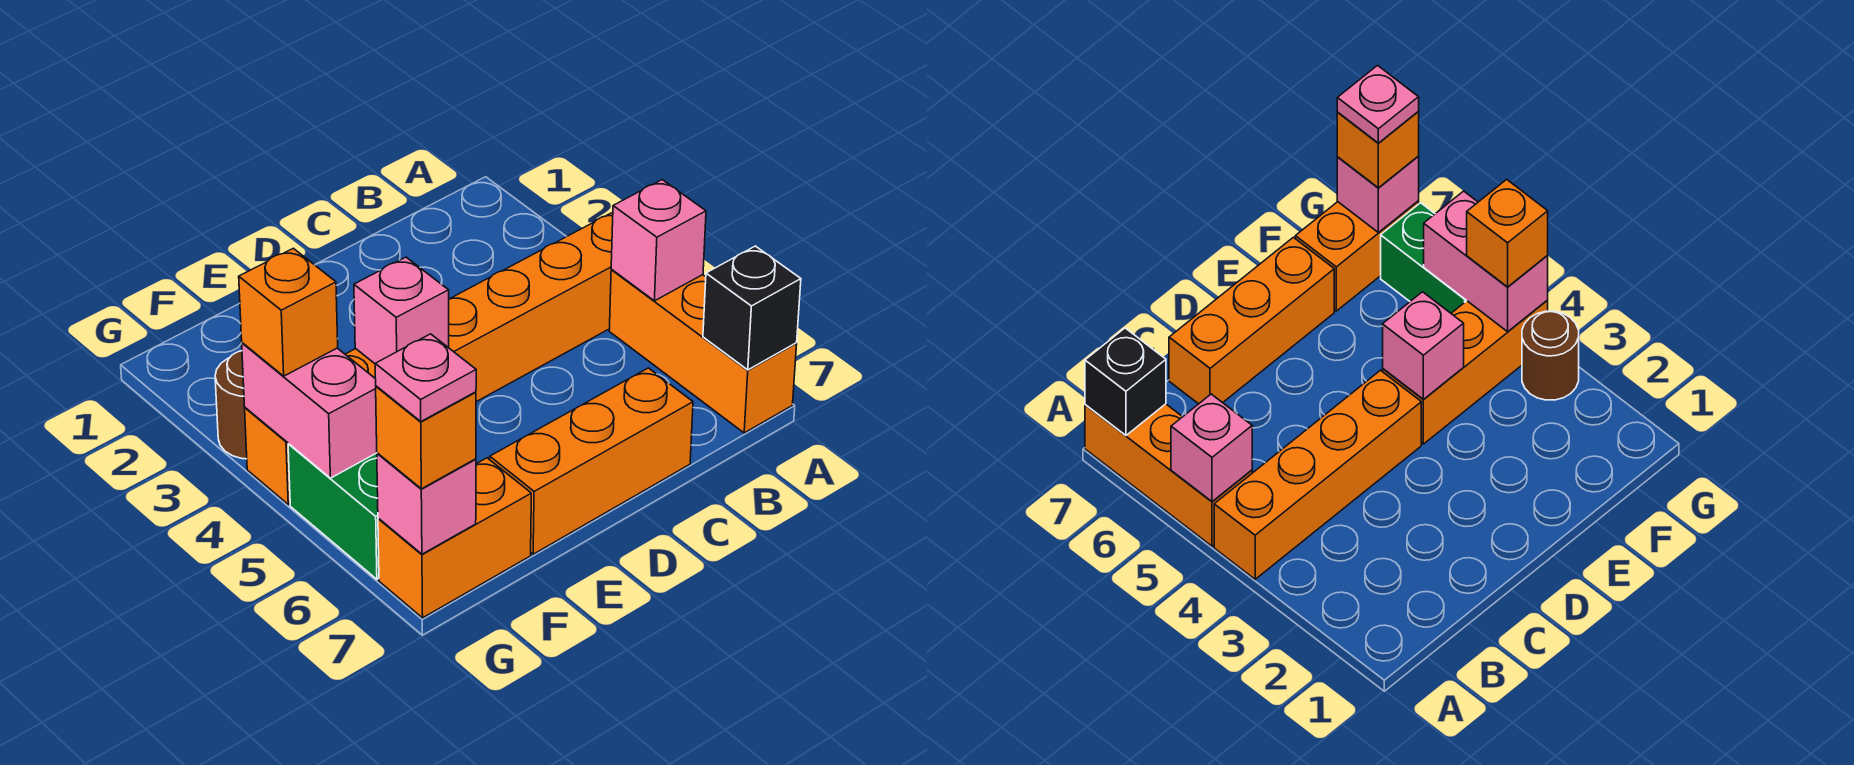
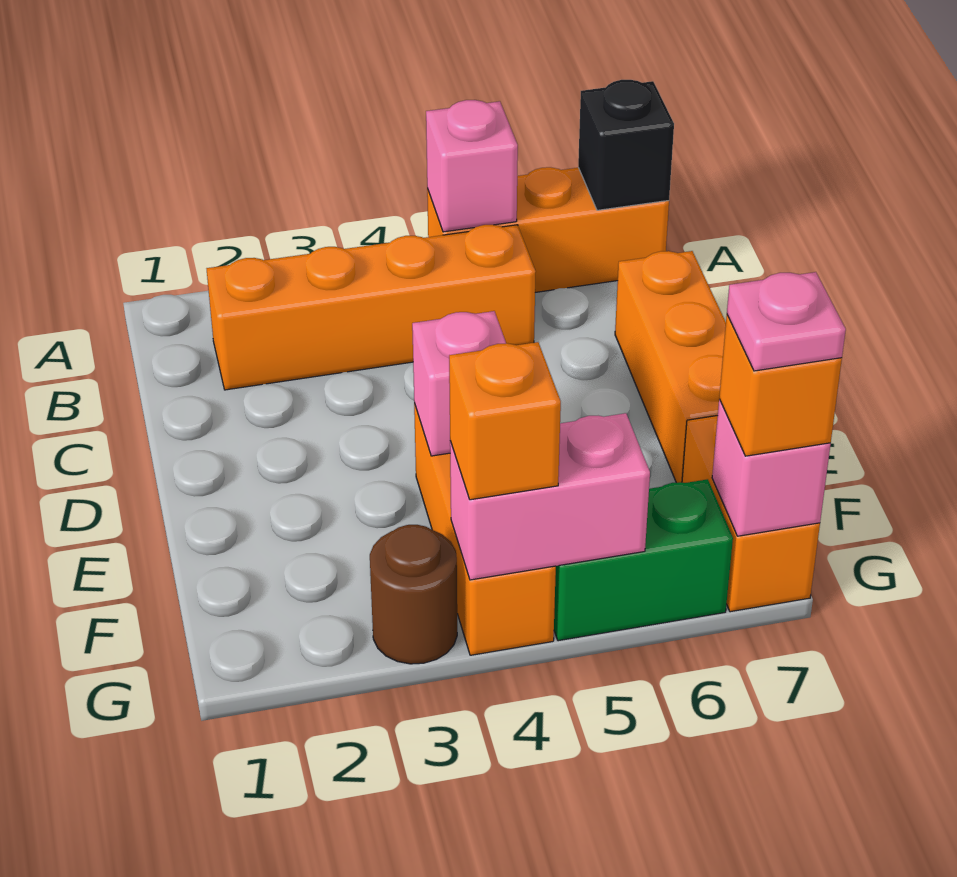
orange brick A4:D4 level 1 -> orange brick B2:B5 level 1

